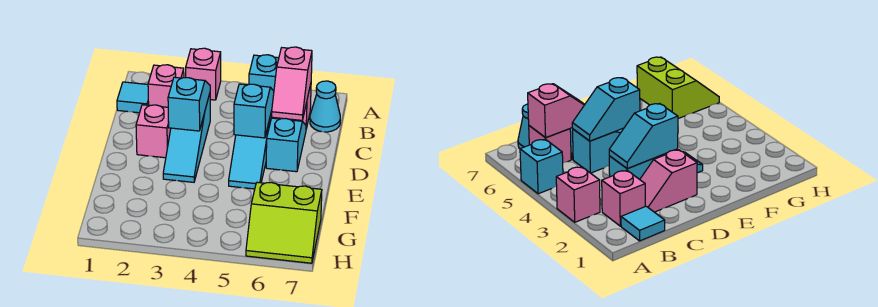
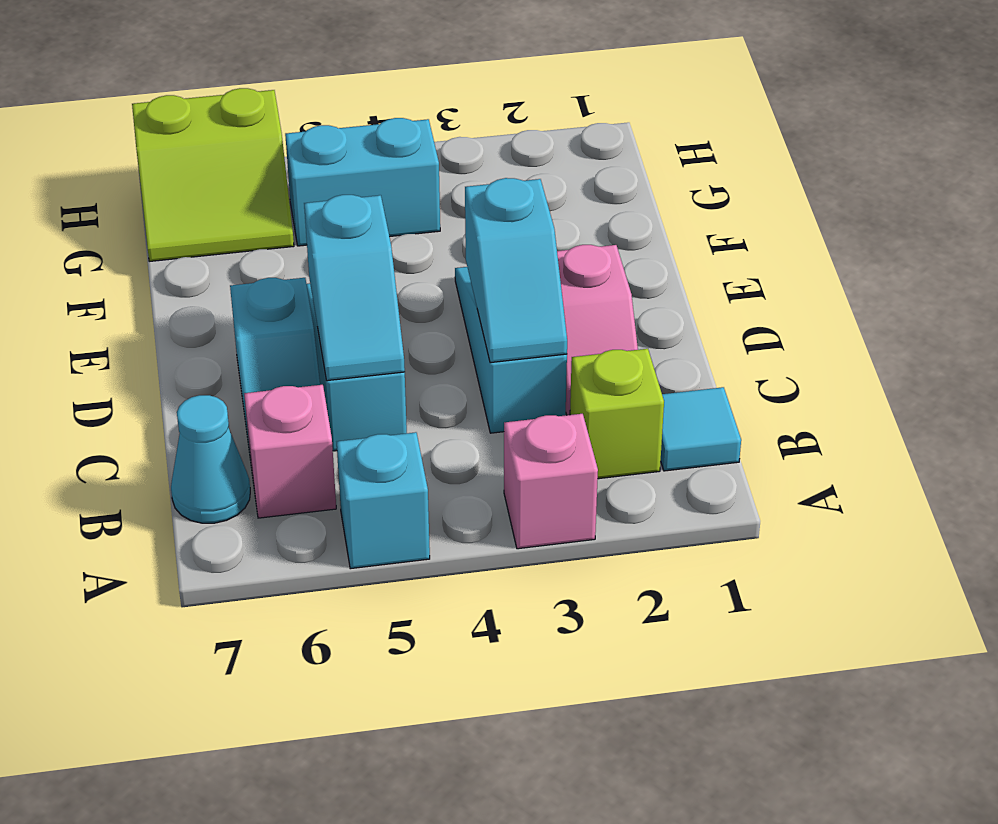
pink brick B2 level 1 -> lime brick B2 level 1
pink slope B6:C6 level 2 top B -> none
none -> cyan brick G4:G5 level 1
lime slope G6:H7 level 1 top G -> lime slope G6:H7 level 1 top H

